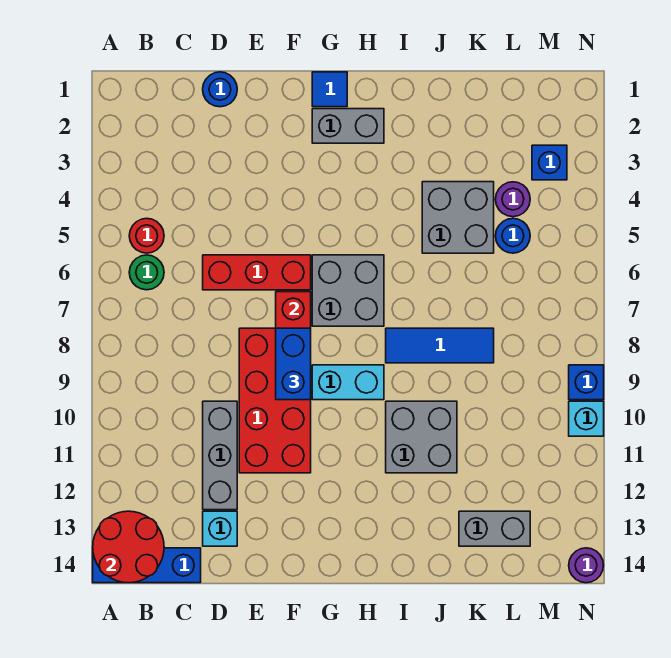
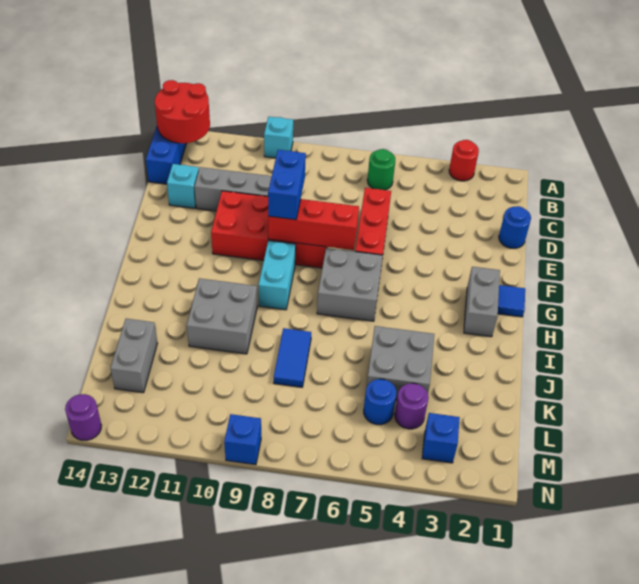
red round brick B5 level 1 -> red round brick A3 level 1
blue brick F8:F9 level 3 -> blue brick E9:F9 level 3
blue tile I8:K8 level 1 -> blue tile J8:K8 level 1
cyan brick N10 level 1 -> cyan brick A10 level 1

